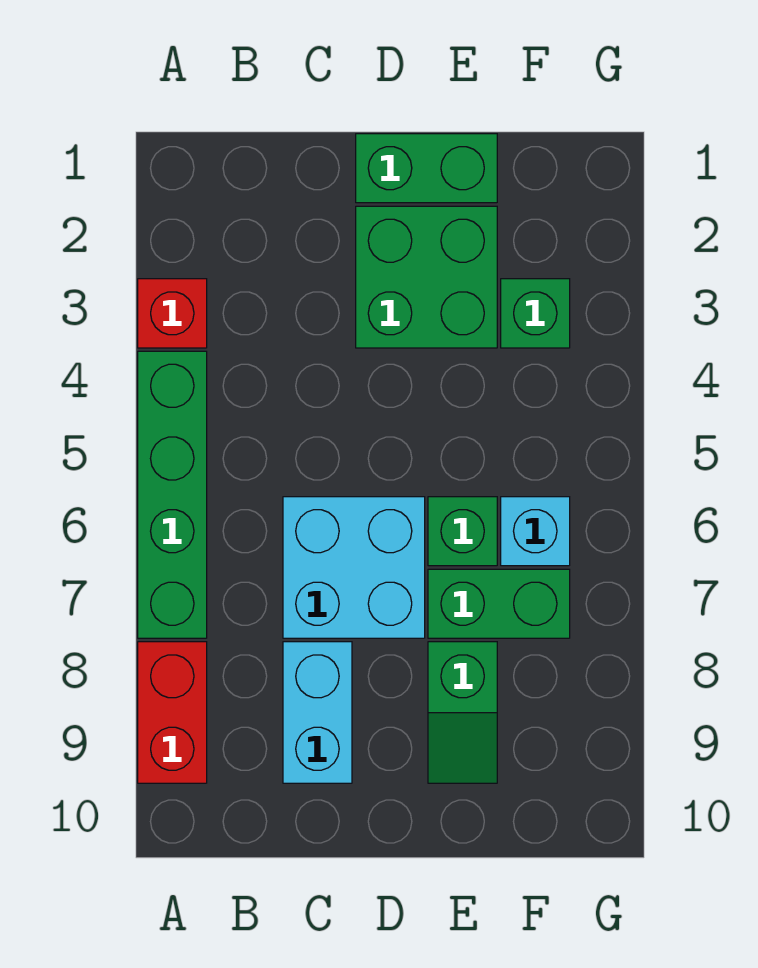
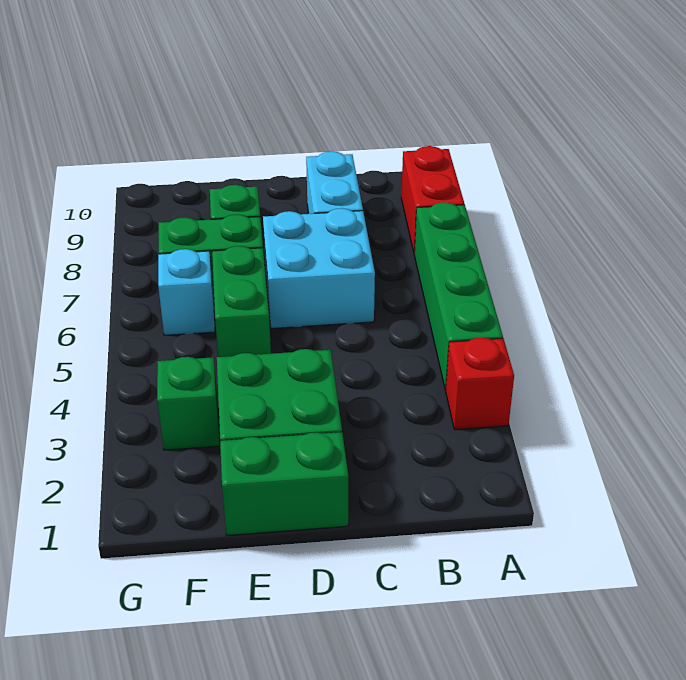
green brick E6 level 1 -> green brick E5:E6 level 1

